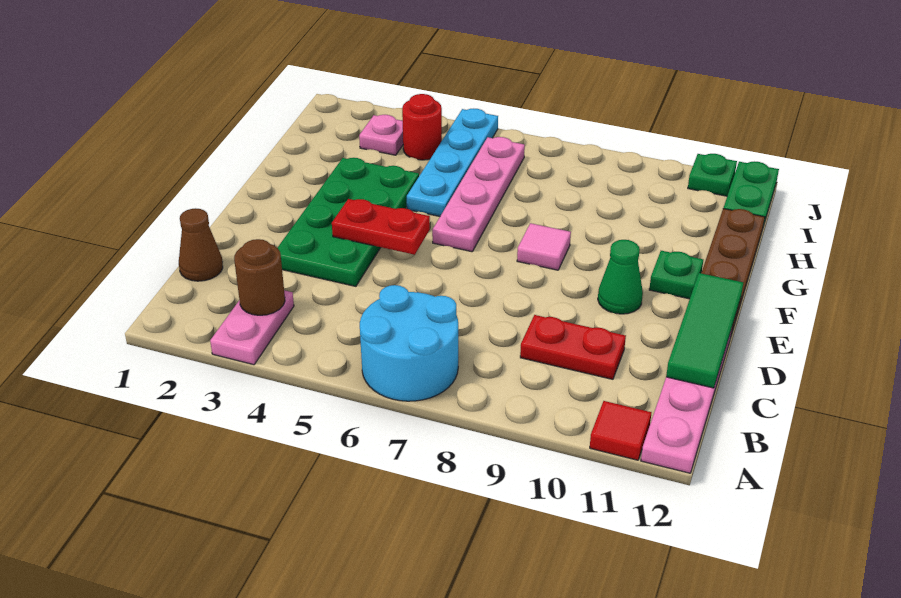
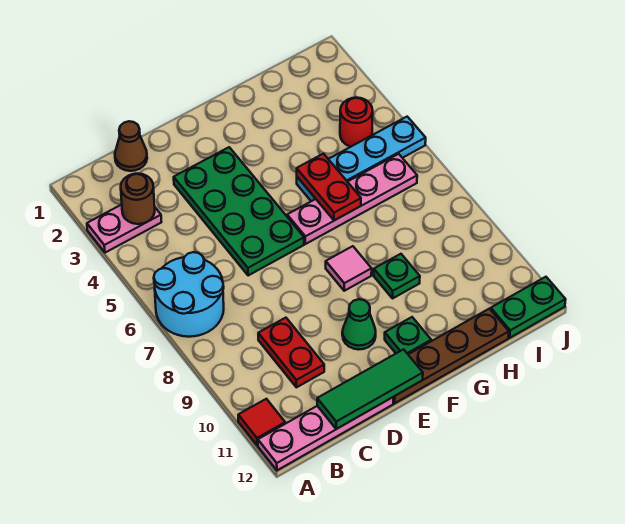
green plate D3:G4 level 1 -> green plate D3:E6 level 1
red plate E4:E5 level 2 -> red plate G5:G6 level 2
pink plate I3 level 1 -> none
green plate J11 level 1 -> green plate G9 level 1

